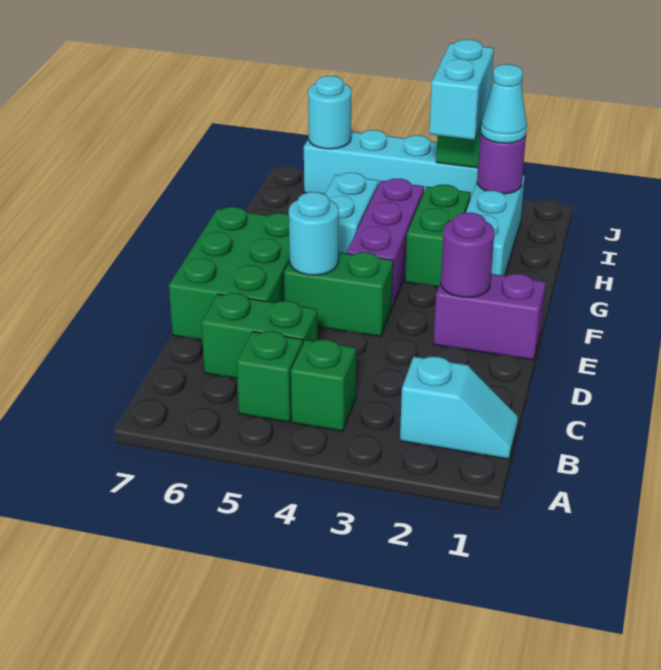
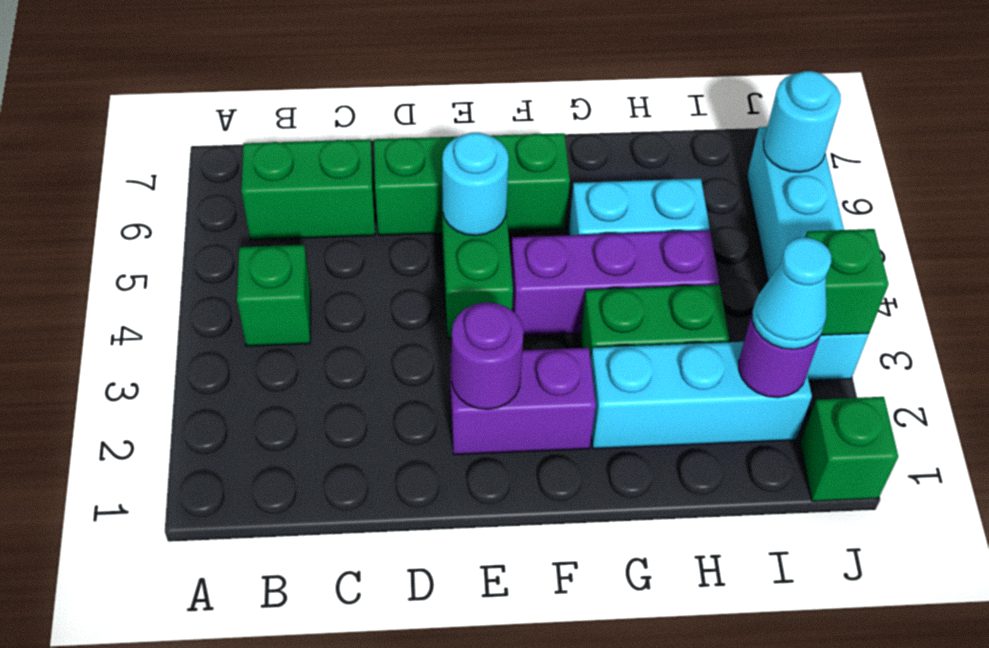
cyan slope B1:B2 level 1 top 2 -> none
green brick B5 level 1 -> green brick J1 level 1
green brick C5:C6 level 1 -> green brick B6:C6 level 1
green brick D6:F7 level 1 -> green brick D6:F6 level 1
purple brick E1:E2 level 1 -> purple brick E2:F2 level 1
cyan brick I3:J3 level 3 -> none

